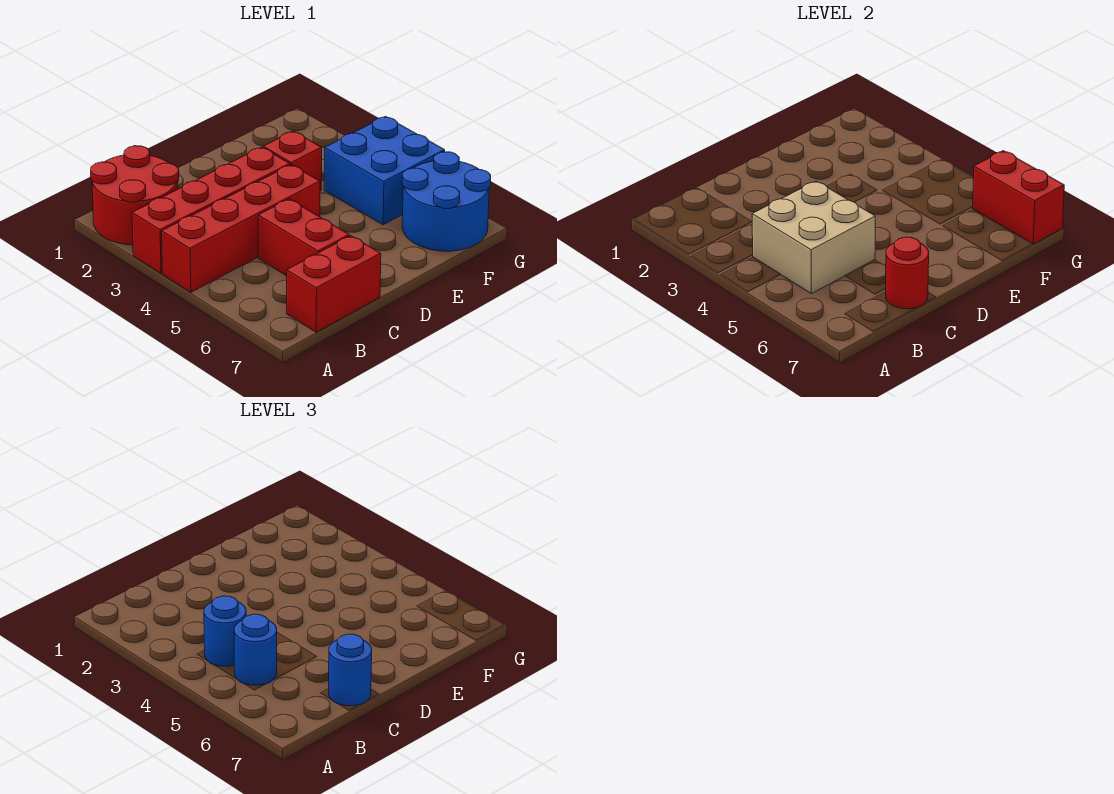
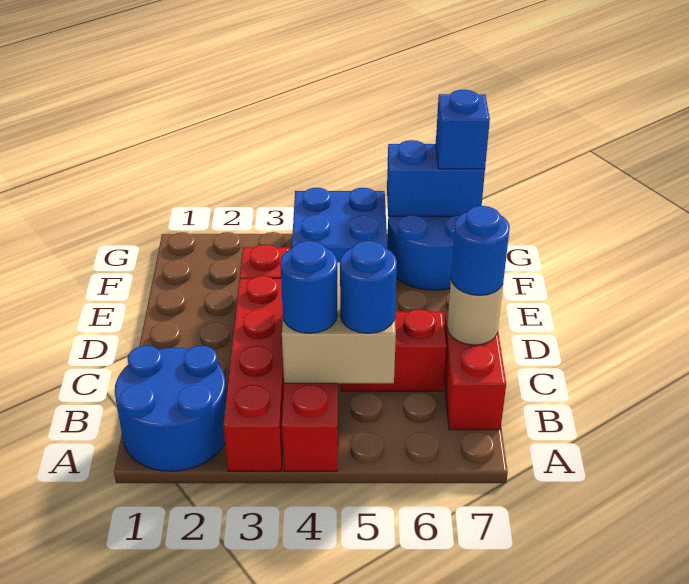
red round brick A1:B2 level 1 -> blue round brick A1:B2 level 1
red round brick C7 level 2 -> tan round brick C7 level 2
red brick G6:G7 level 2 -> blue brick G6:G7 level 2
none -> blue brick G7 level 3

